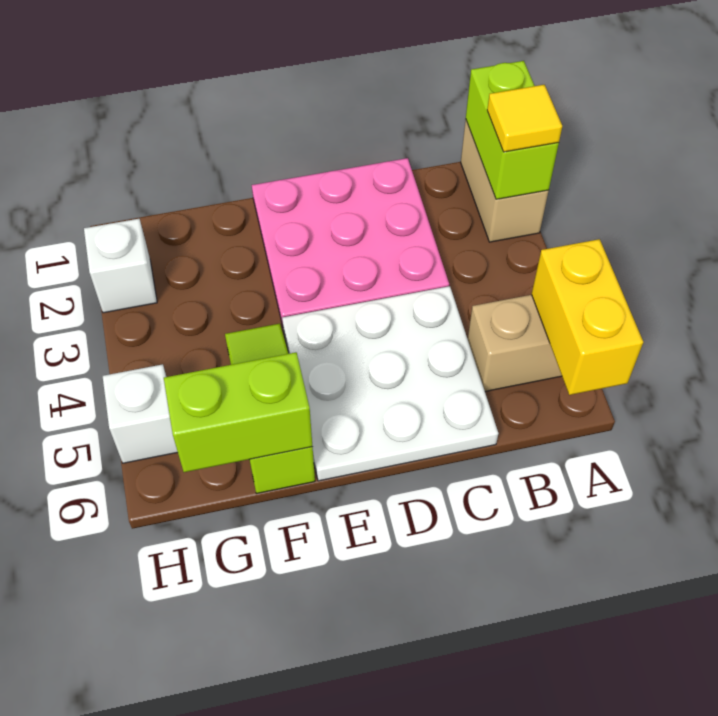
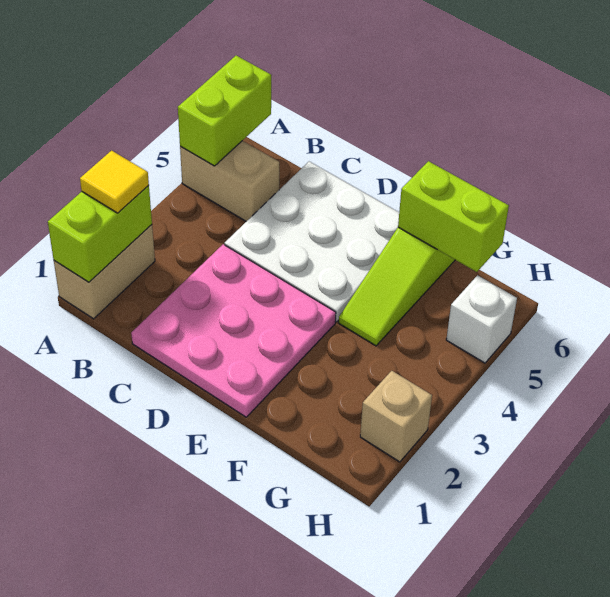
yellow brick A5:A6 level 2 -> lime brick A5:A6 level 2
white brick H2 level 1 -> tan brick H2 level 1

